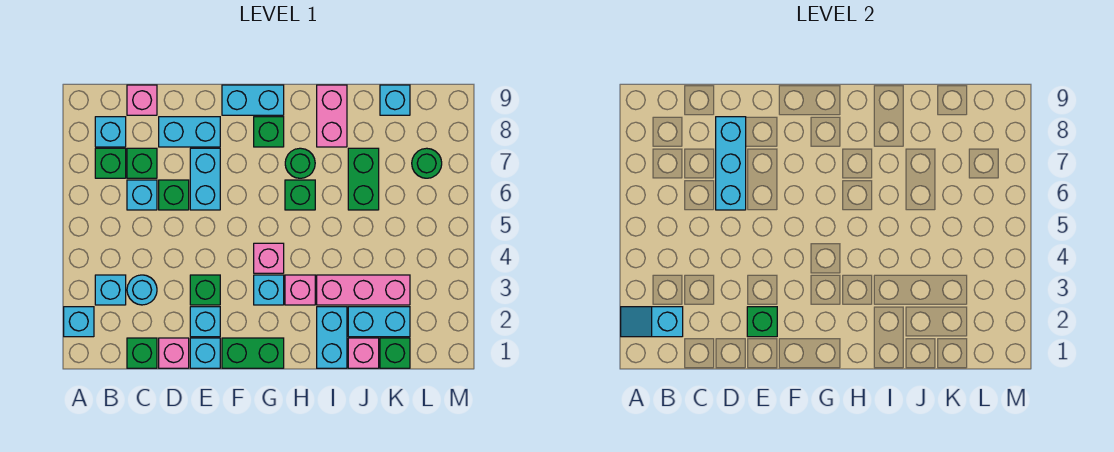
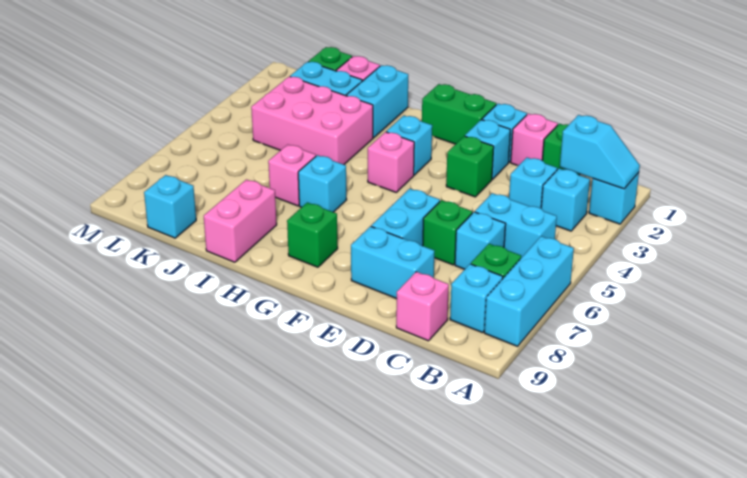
cyan round brick C3 level 1 -> cyan brick C3 level 1
green brick C7 level 1 -> none
cyan brick D6:D8 level 2 -> cyan brick A6:A8 level 1
green brick E2 level 2 -> none
cyan brick F9:G9 level 1 -> cyan brick B5:C5 level 1
pink brick H3 level 1 -> pink brick I6 level 1
green brick H6 level 1 -> cyan brick H6 level 1
green round brick H7 level 1 -> none
pink brick I3:K3 level 1 -> pink brick I3:K4 level 1
green brick J6:J7 level 1 -> none
green round brick L7 level 1 -> none

